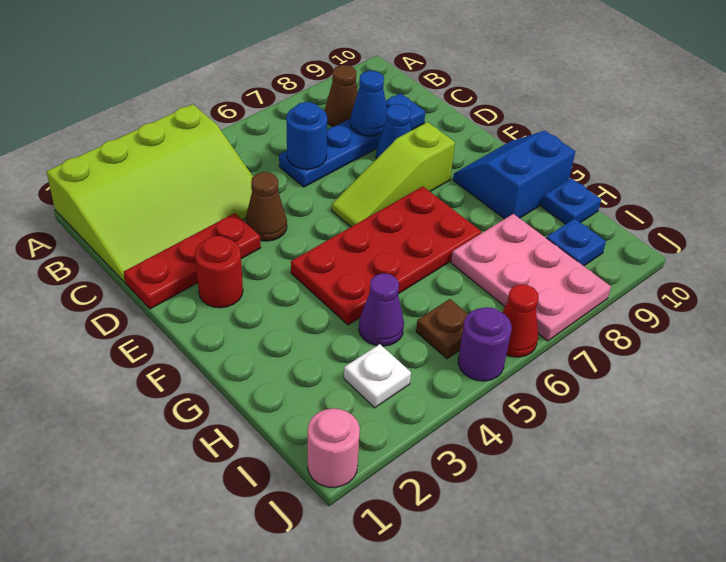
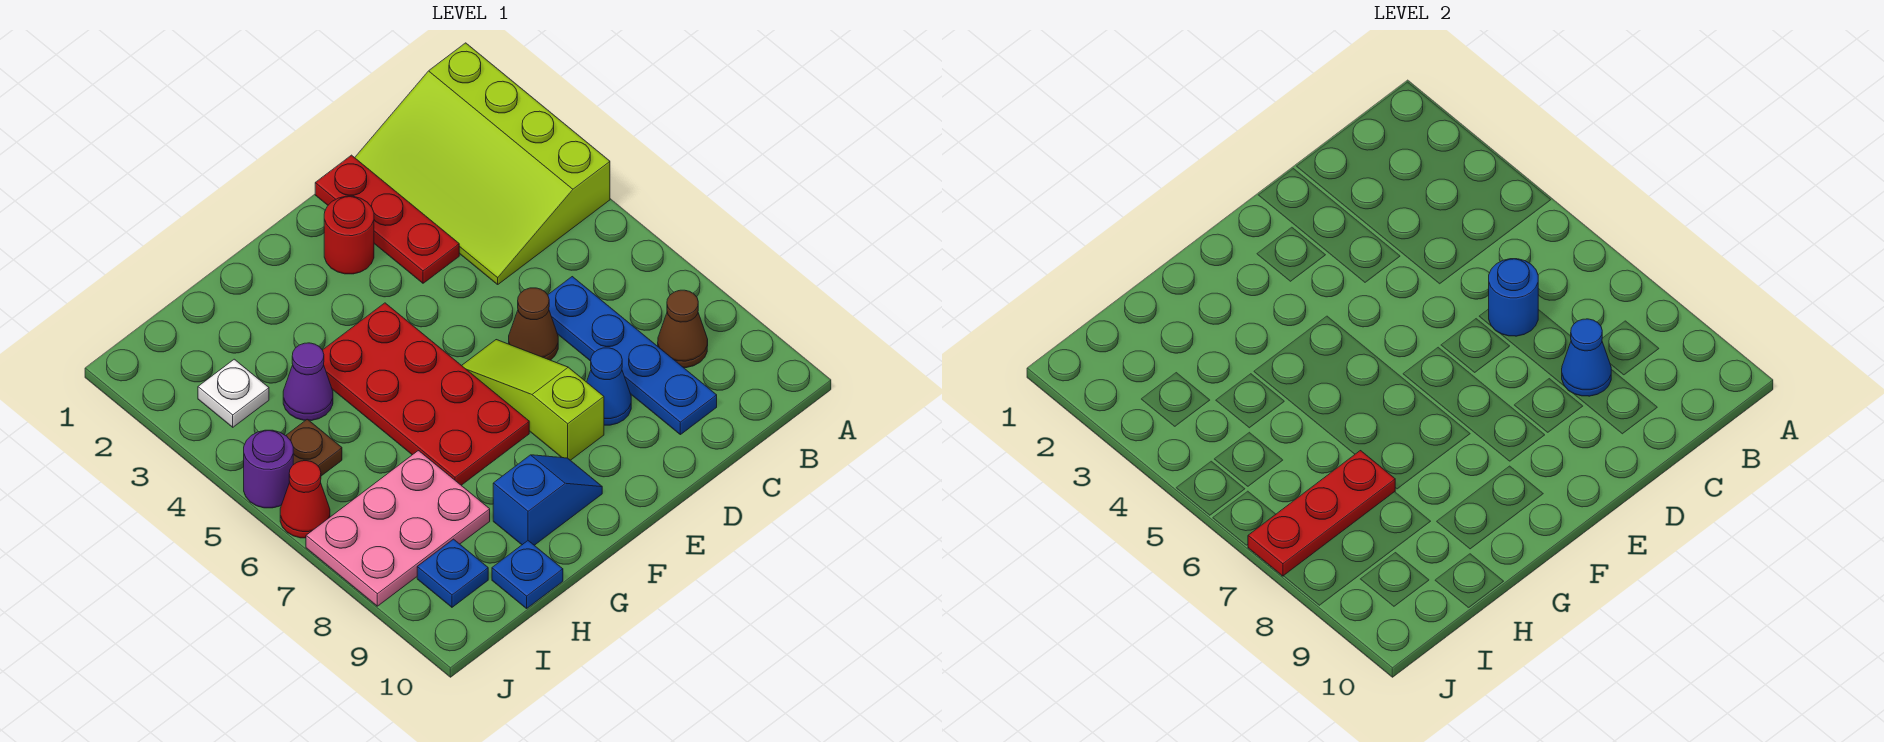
brown cone D4 level 1 -> brown cone D6 level 1
blue slope F9:G10 level 1 top G -> blue slope F9:G9 level 1 top G
none -> red plate H7:J7 level 2
pink round brick J1 level 1 -> none

